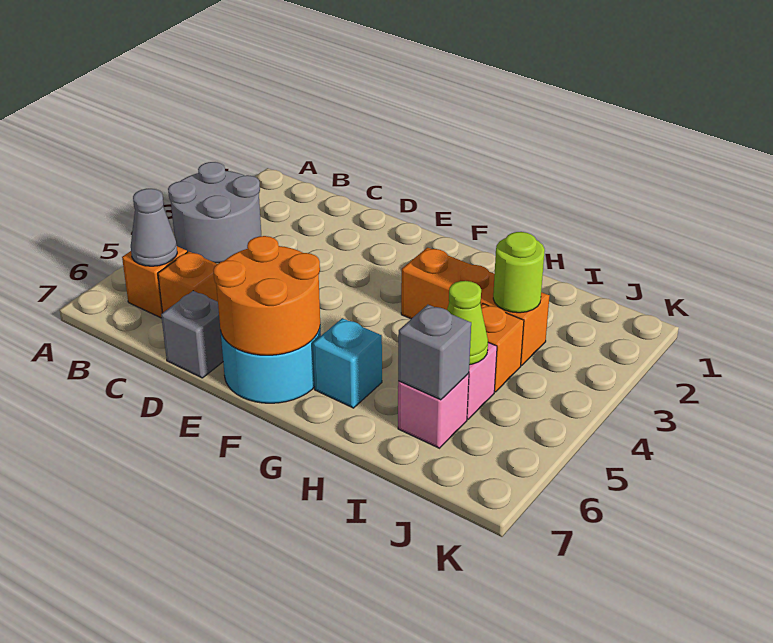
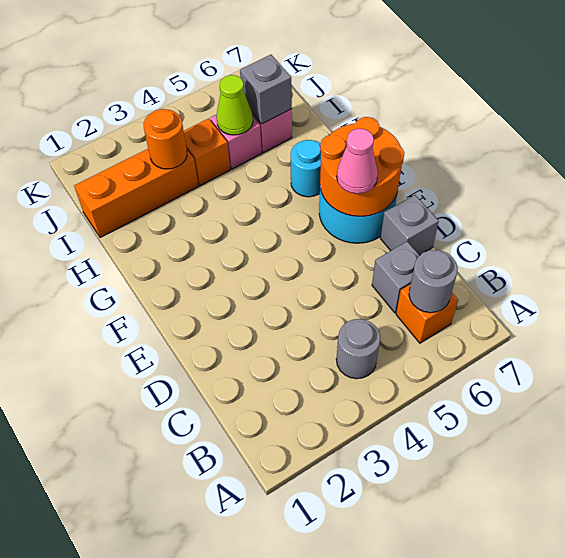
grey round brick A3:B4 level 1 -> grey round brick B4 level 1
grey cone B6 level 2 -> grey round brick B6 level 2
orange brick C6 level 1 -> grey brick C6 level 1
none -> pink cone E6 level 3
orange brick G3:I3 level 1 -> orange brick I1:I3 level 1
cyan brick G6 level 1 -> cyan round brick G6 level 1
lime round brick I3 level 2 -> orange round brick I3 level 2

